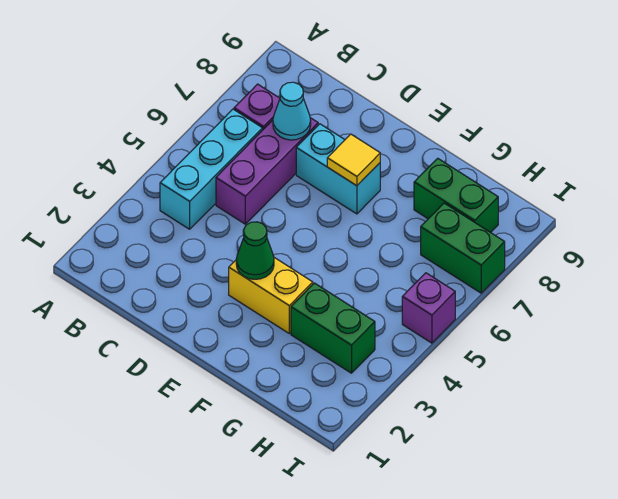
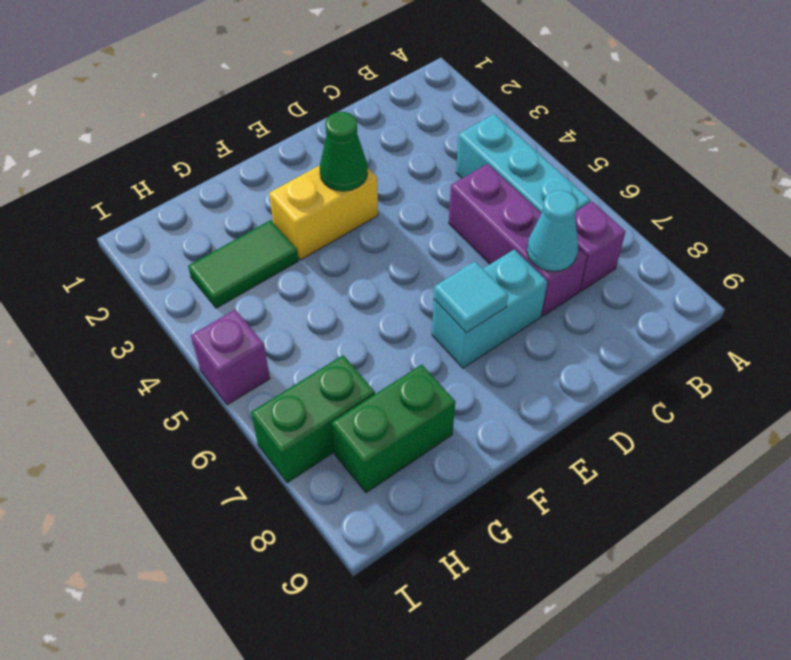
yellow tile E7 level 2 -> cyan tile E7 level 2
green brick G3:H3 level 1 -> green tile G3:H3 level 1

